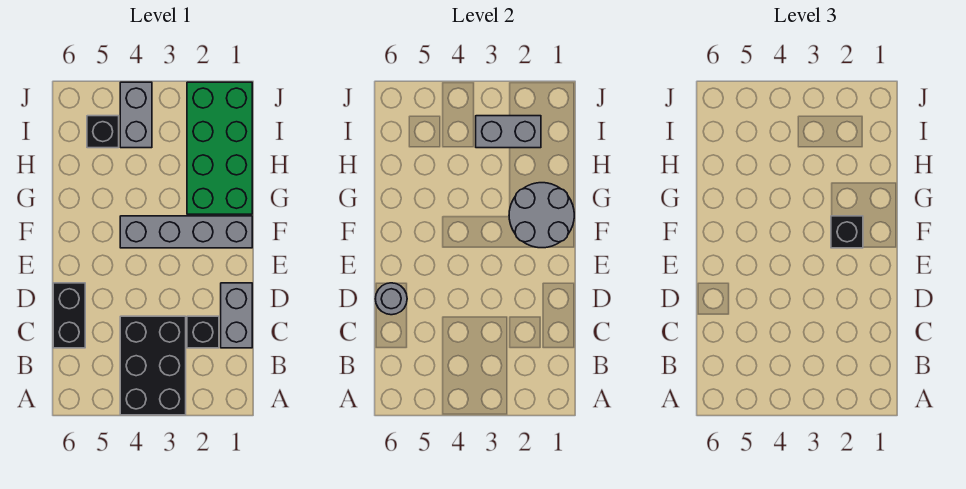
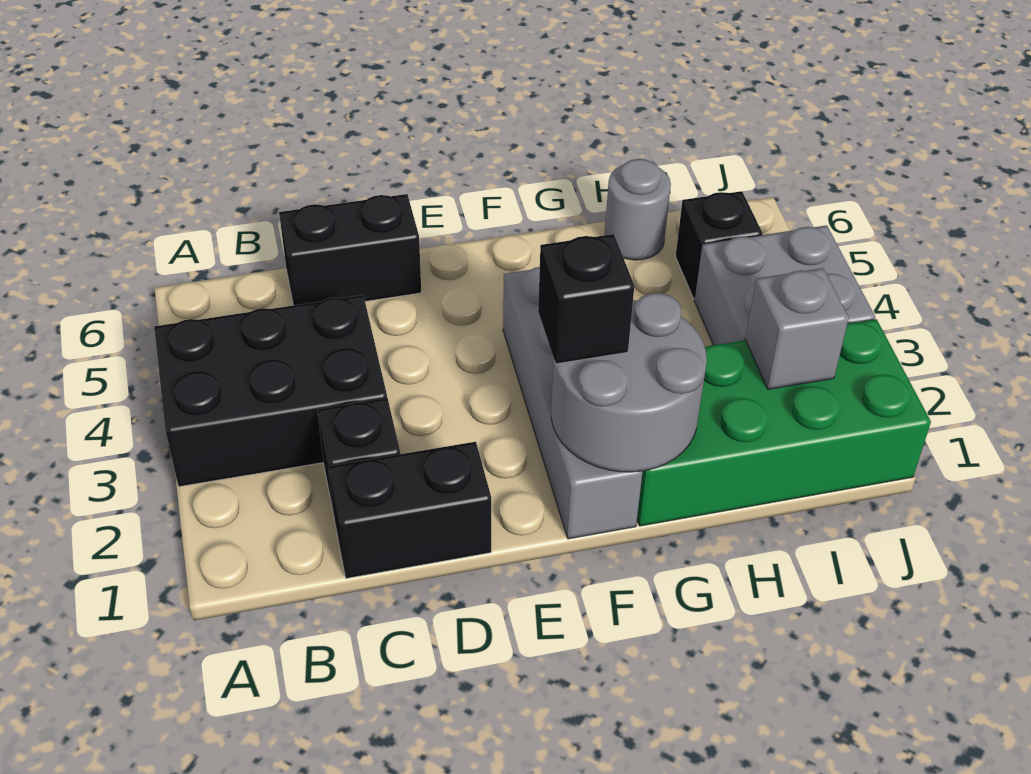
grey brick C1:D1 level 1 -> black brick C1:D1 level 1
grey round brick D6 level 2 -> grey round brick H6 level 1
grey brick I2:I3 level 2 -> grey brick I2 level 2
grey brick I4:J4 level 1 -> grey brick I3:J4 level 1

